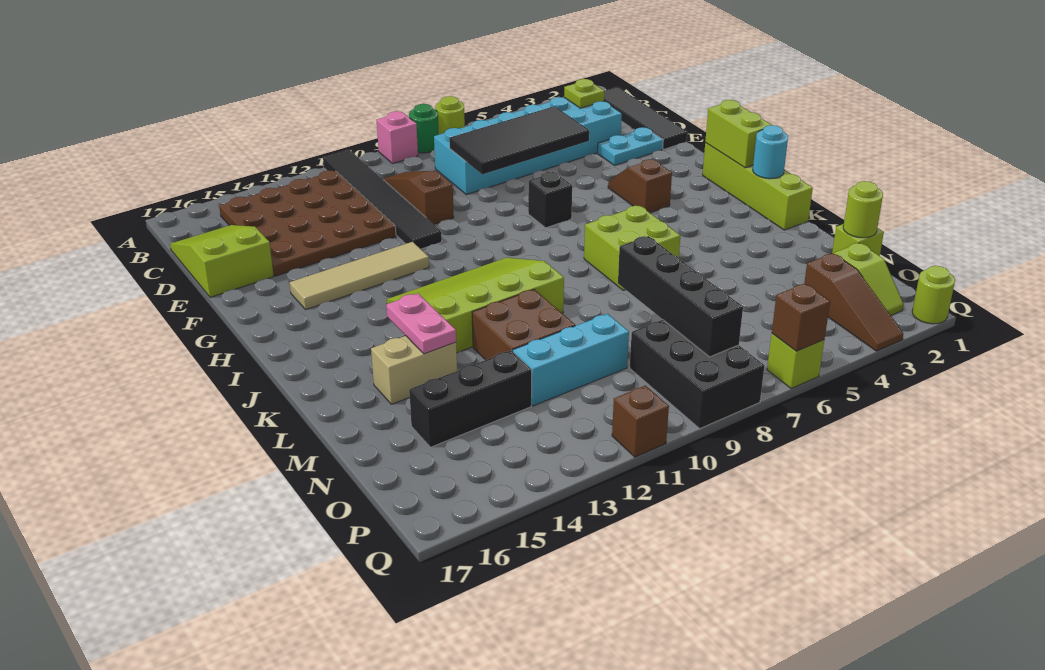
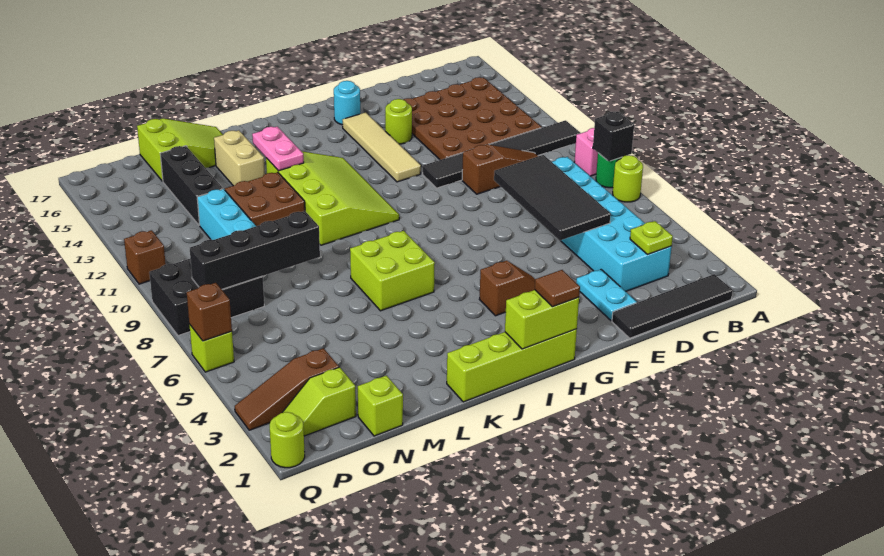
lime slope C16:E17 level 1 top E -> lime slope L16:N17 level 1 top N
black brick G7 level 1 -> black brick A8 level 2
none -> brown tile H1 level 3
cyan round brick J1 level 2 -> cyan round brick G16 level 1
pink plate K14:L14 level 2 -> pink plate K13:K14 level 2
lime round brick N1 level 2 -> lime round brick F14 level 1

